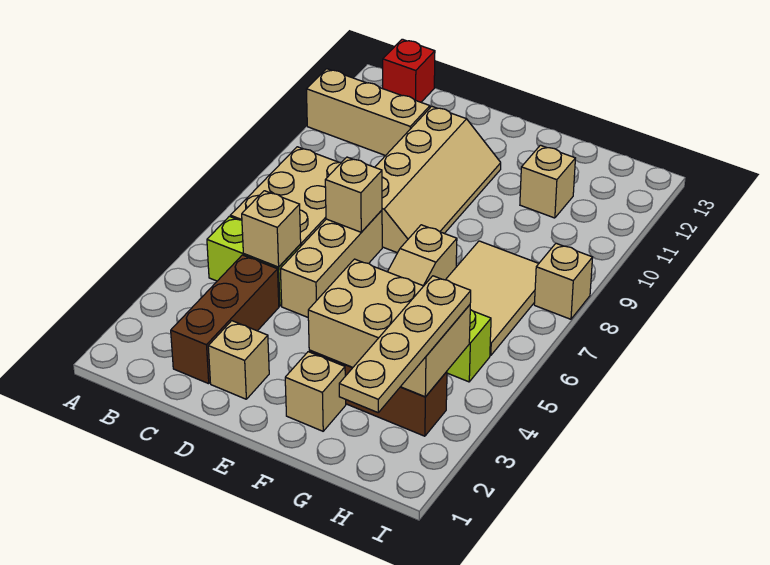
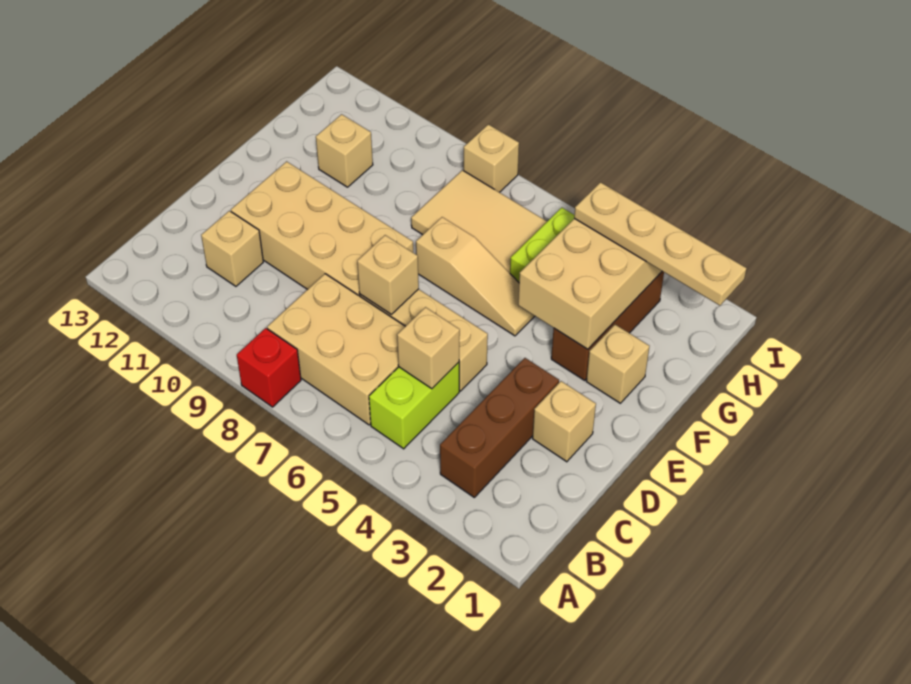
tan brick A11:C11 level 1 -> tan brick C11 level 1
red brick B13 level 1 -> red brick A8 level 1
brown brick C2:C4 level 1 -> brown brick B3:D3 level 1
tan slope D8:E11 level 1 top D -> tan brick D8:E11 level 1

